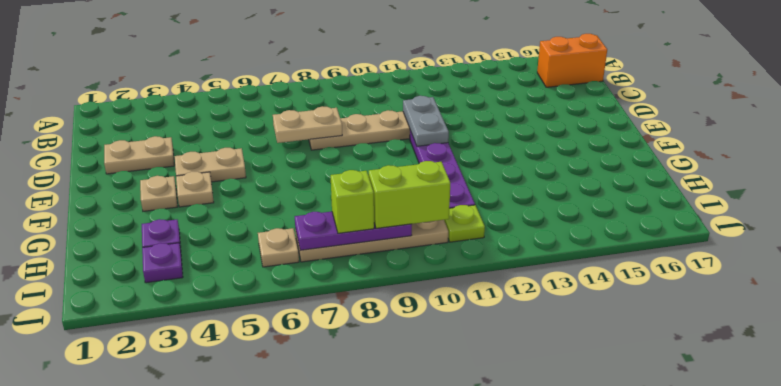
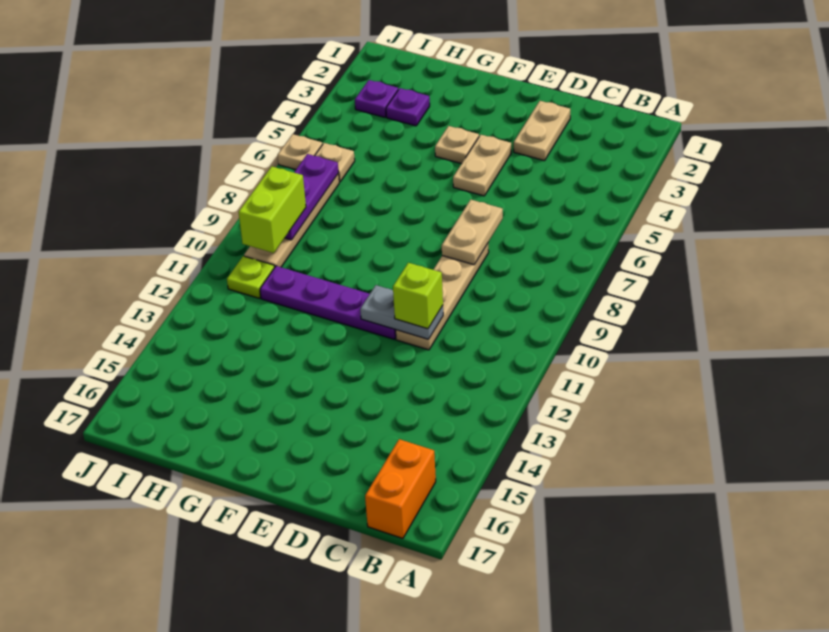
tan plate F3 level 1 -> tan plate J6 level 1
lime brick I8 level 3 -> lime brick D11 level 3

